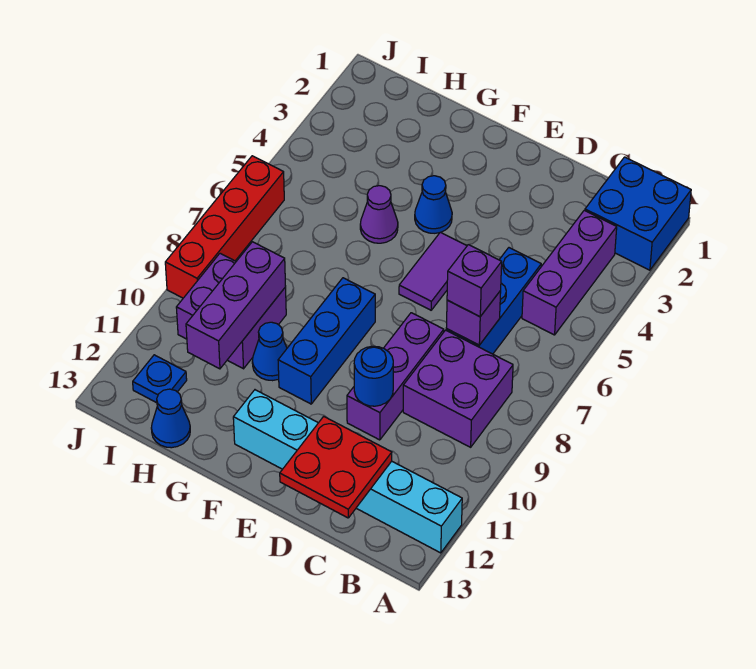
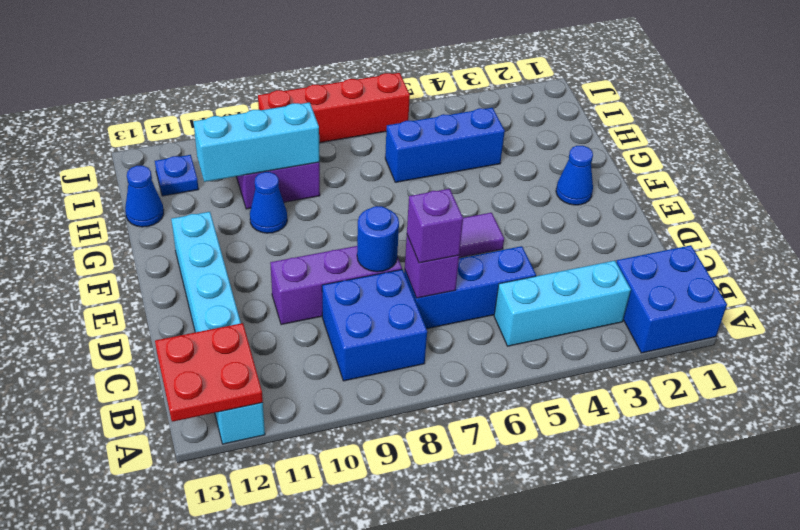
purple brick B3:B5 level 1 -> cyan brick B3:B5 level 1
purple brick B8:C9 level 1 -> blue brick B8:C9 level 1
red plate C12:D13 level 2 -> red plate A12:B13 level 2
blue round brick D10 level 2 -> blue round brick D8 level 2
blue cone F4 level 1 -> blue cone F2 level 1
blue brick F8:F10 level 1 -> blue brick H4:H6 level 1
purple cone G5 level 1 -> none
purple brick H9:H11 level 2 -> cyan brick H9:H11 level 2

